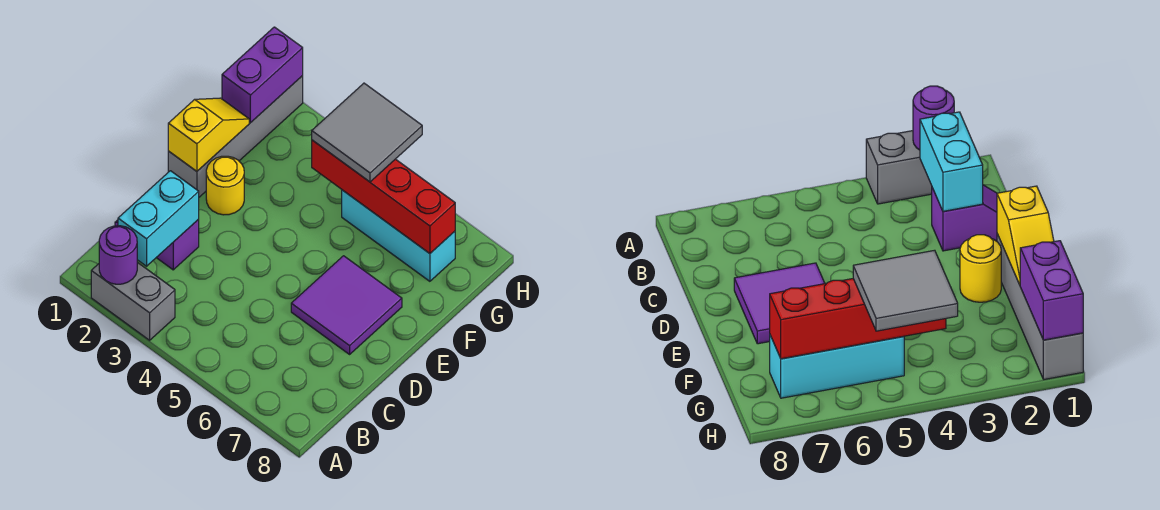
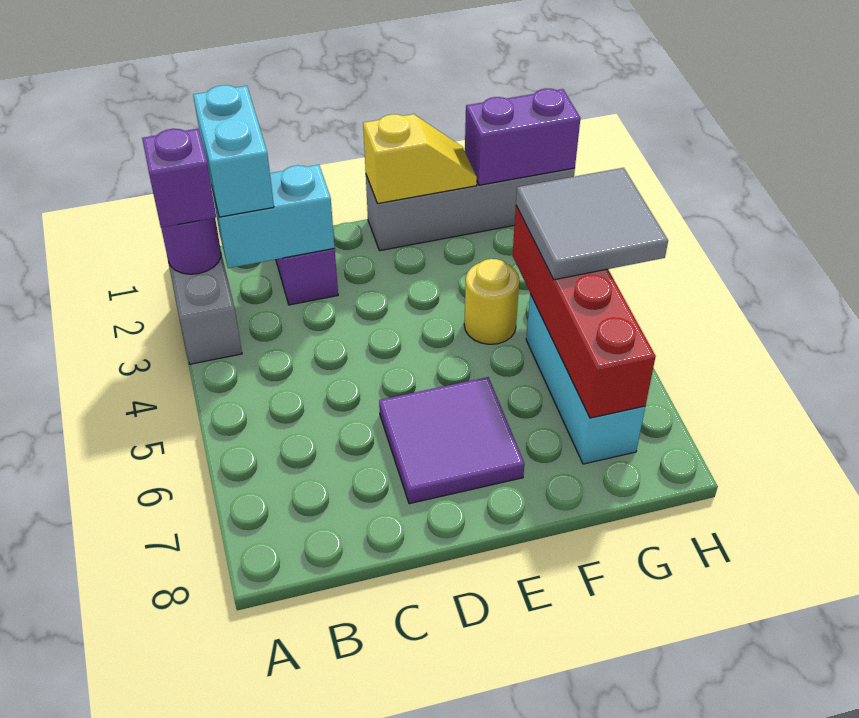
none -> purple brick A2 level 3
none -> cyan brick B1:B2 level 3
yellow round brick E2 level 1 -> yellow round brick F4 level 1

